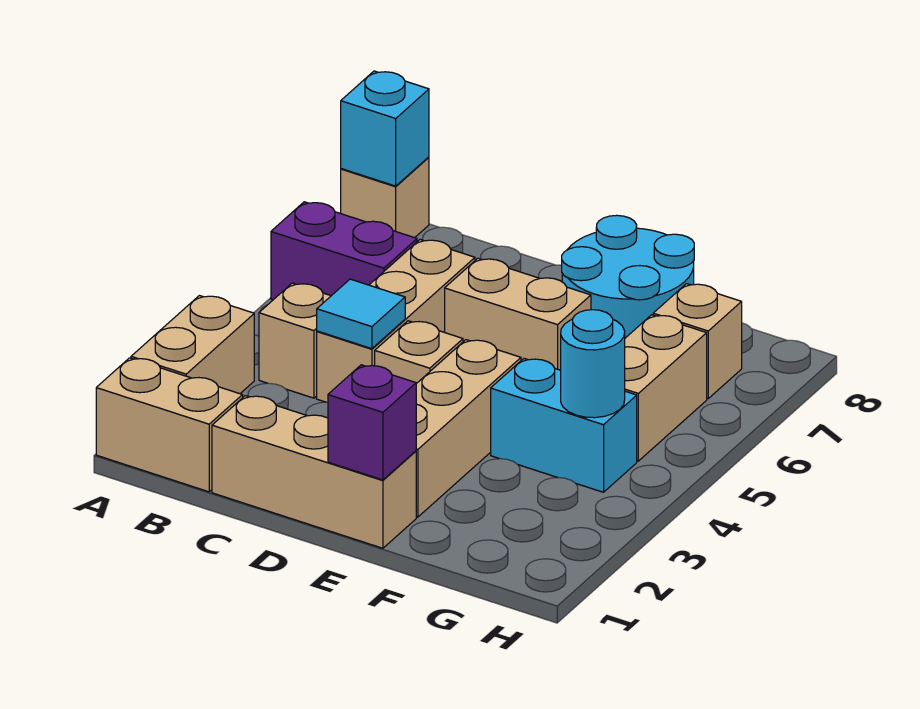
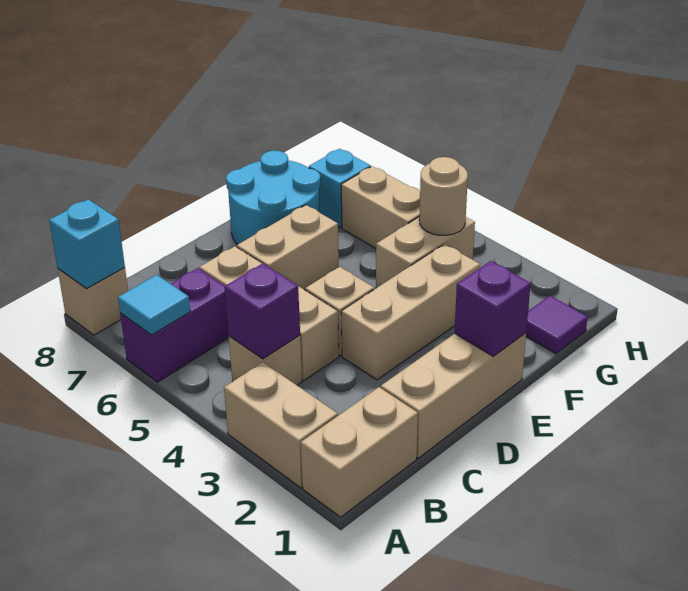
none -> purple brick B4 level 2
cyan tile C4 level 2 -> cyan tile A6 level 2
tan brick E2:E4 level 1 -> tan brick D3:F3 level 1
cyan brick F4:G4 level 1 -> tan brick F4:G4 level 1
none -> purple tile G1 level 1
cyan round brick G4 level 2 -> tan round brick G4 level 2
tan brick G7 level 1 -> cyan brick G7 level 1

